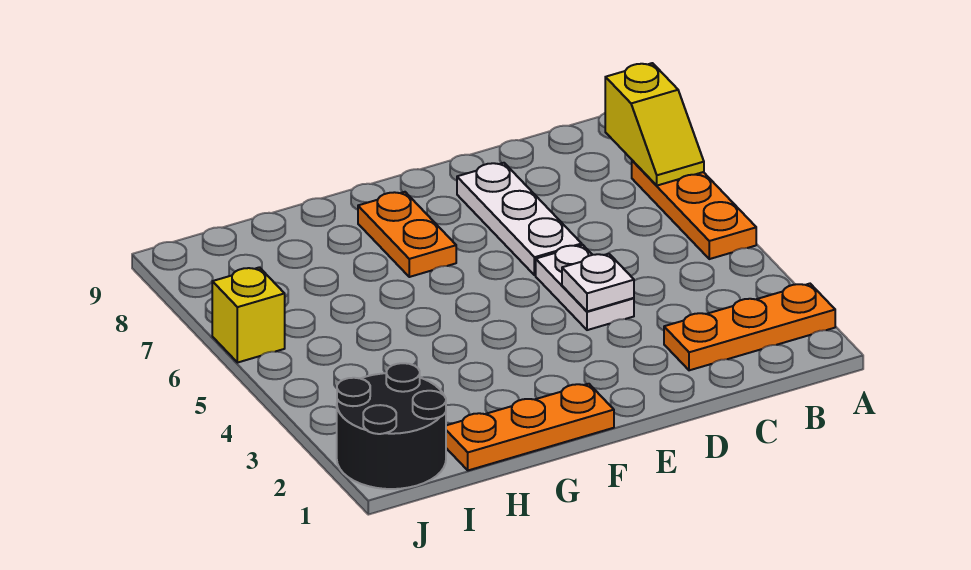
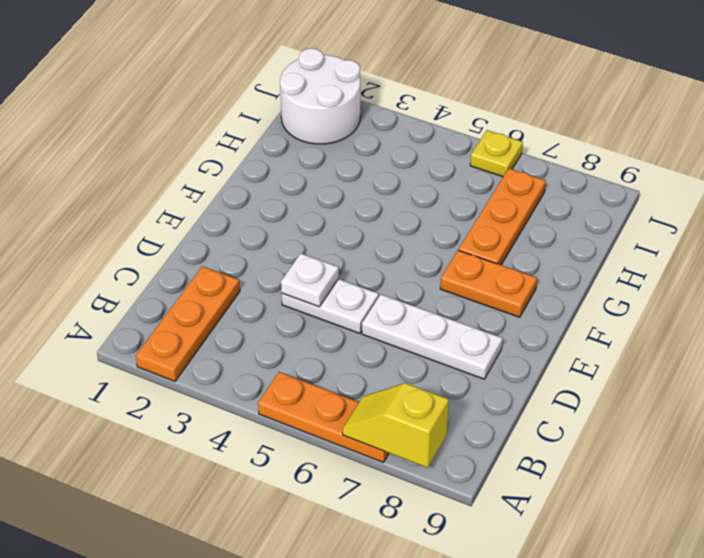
orange plate F1:H1 level 1 -> orange plate G7:I7 level 1
black round brick I1:J2 level 1 -> white round brick I1:J2 level 1
yellow brick J6 level 1 -> yellow plate J6 level 1

